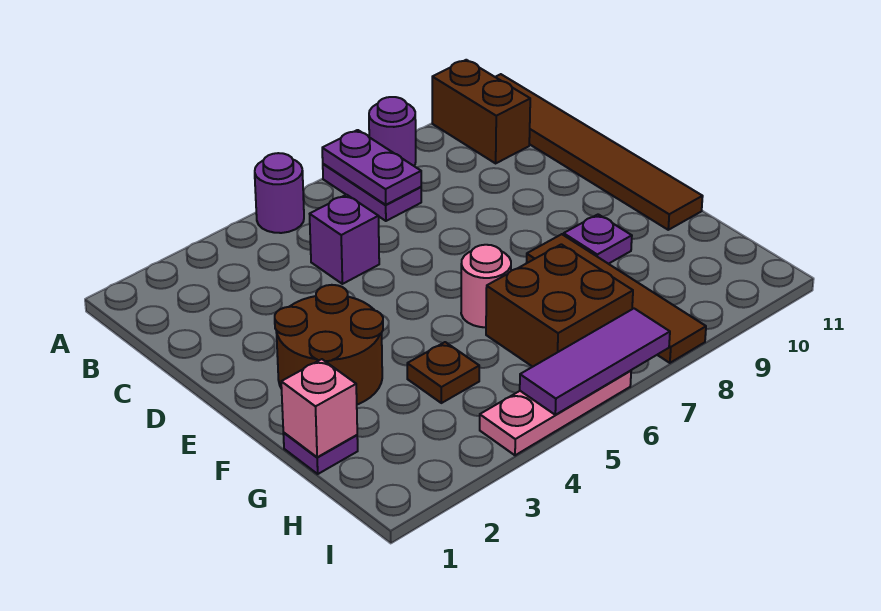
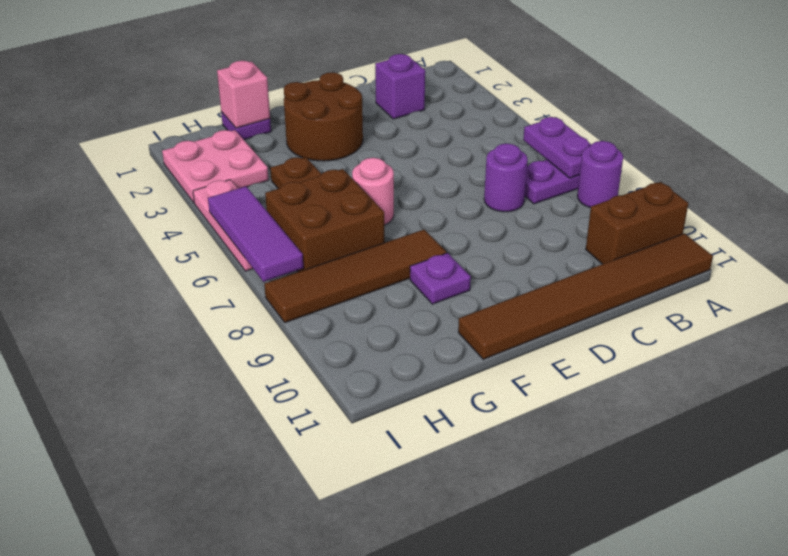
purple round brick A5 level 1 -> purple round brick C7 level 1
purple plate A7:B7 level 2 -> purple plate A6:A7 level 2
purple brick C5 level 1 -> purple brick C2 level 1
none -> pink plate H2:I3 level 1

